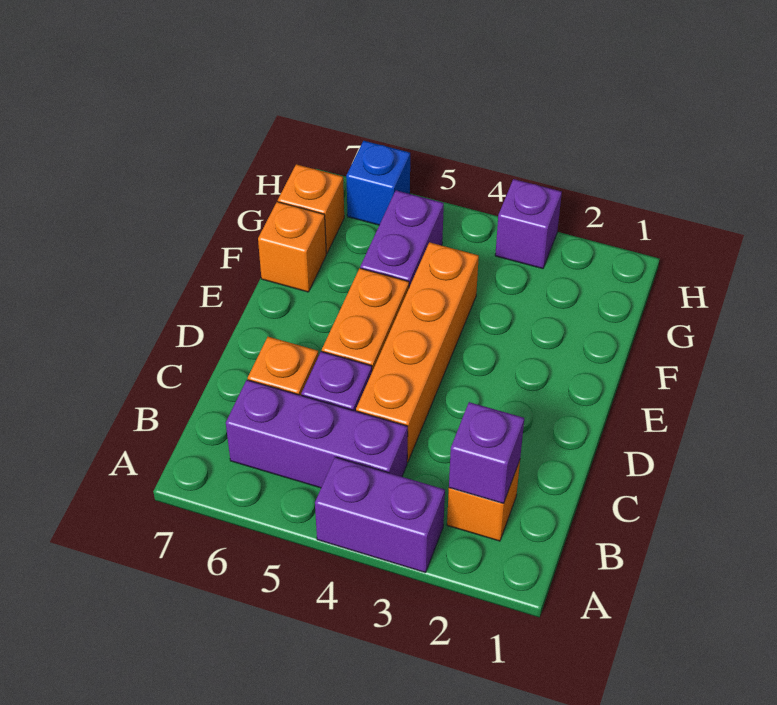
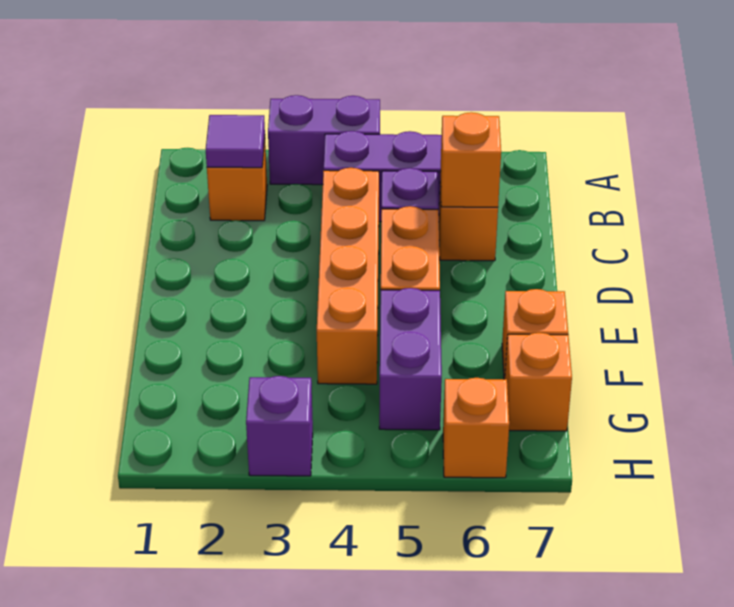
purple brick B2 level 2 -> purple tile B2 level 2
none -> orange brick C6 level 2
blue brick H6 level 1 -> orange brick H6 level 1

